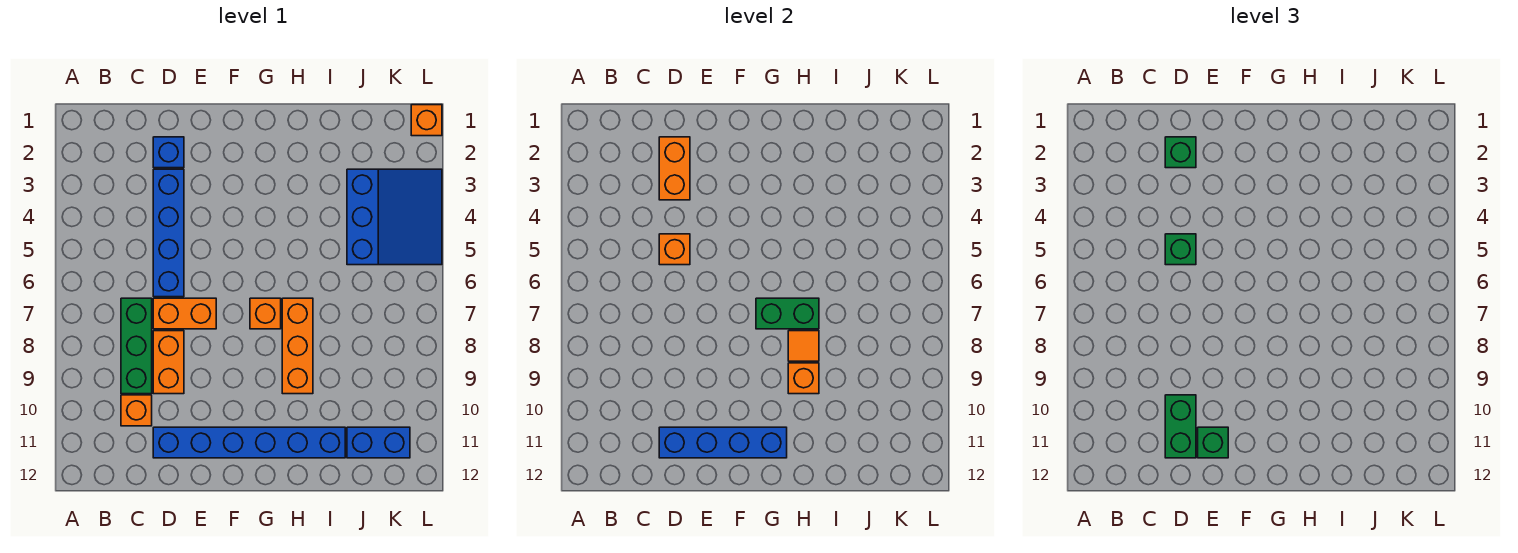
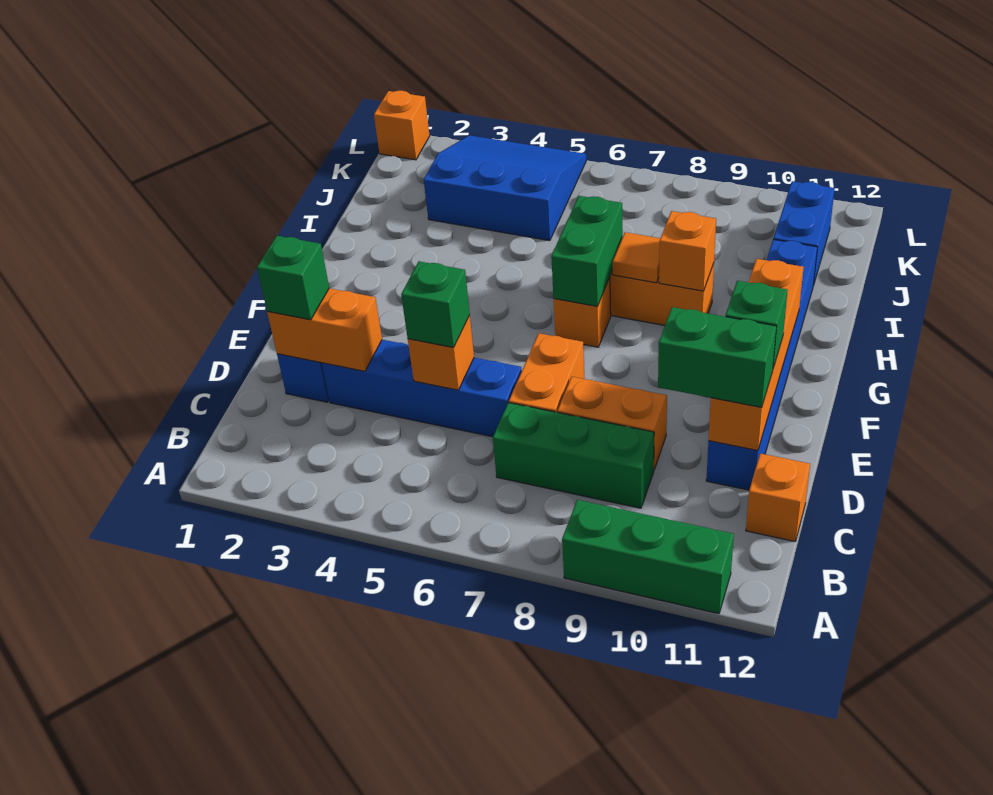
none -> green brick A9:A11 level 1
orange brick C10 level 1 -> orange brick C12 level 1
blue brick D11:G11 level 2 -> orange brick D11:G11 level 2

